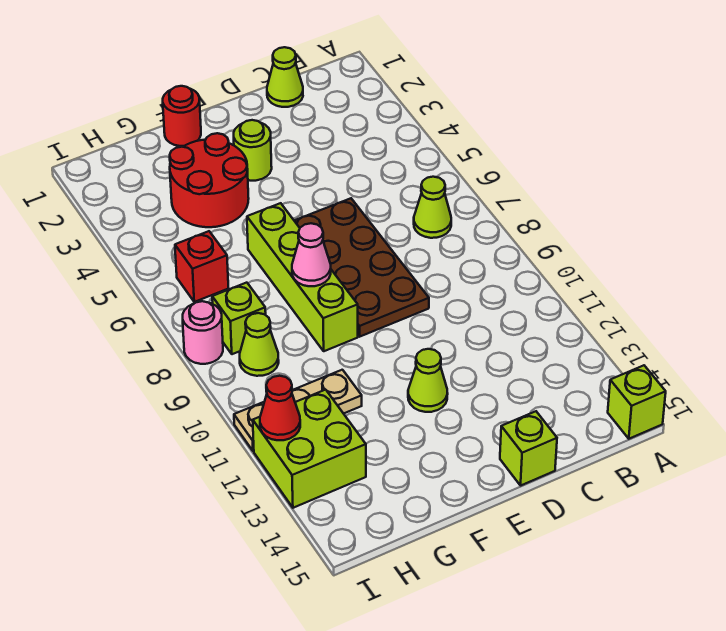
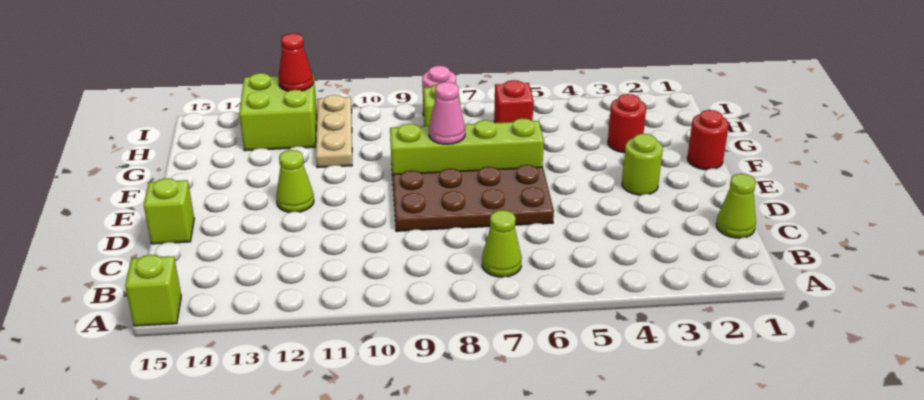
red round brick F3:G4 level 1 -> red round brick G3 level 1
lime cone H9 level 1 -> none

